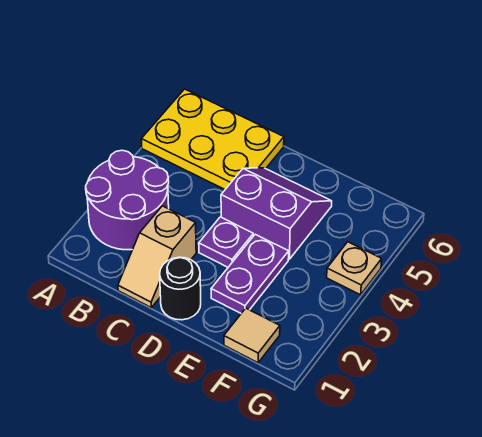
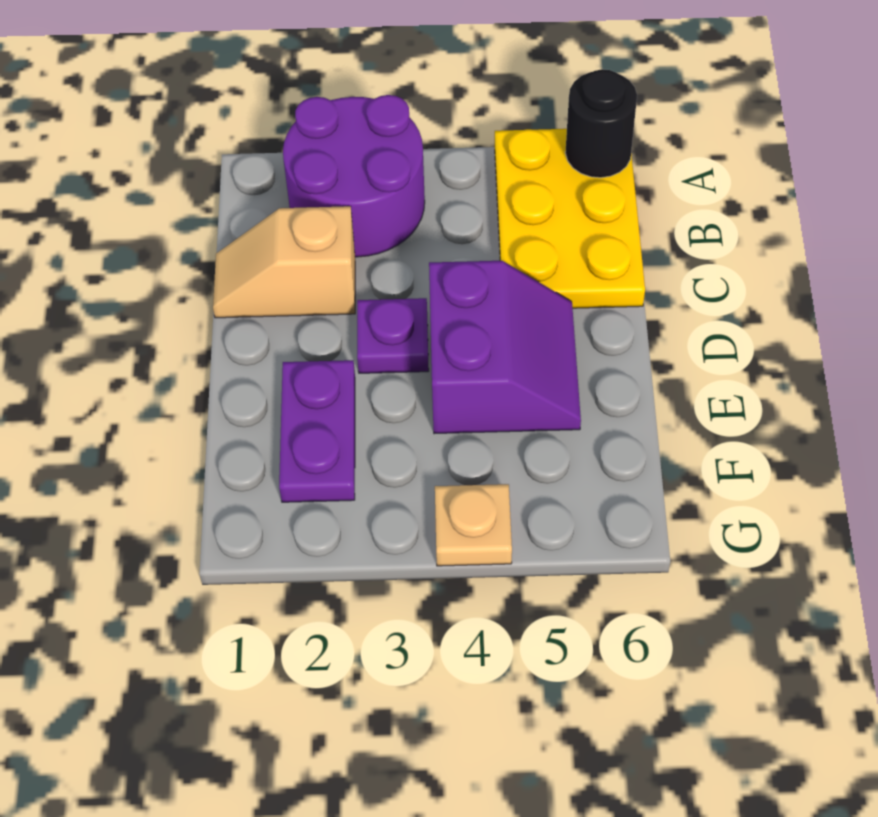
black round brick D1 level 1 -> black round brick A6 level 2
purple plate E2:E3 level 1 -> purple plate E2:F2 level 1
tan tile F1 level 1 -> none

